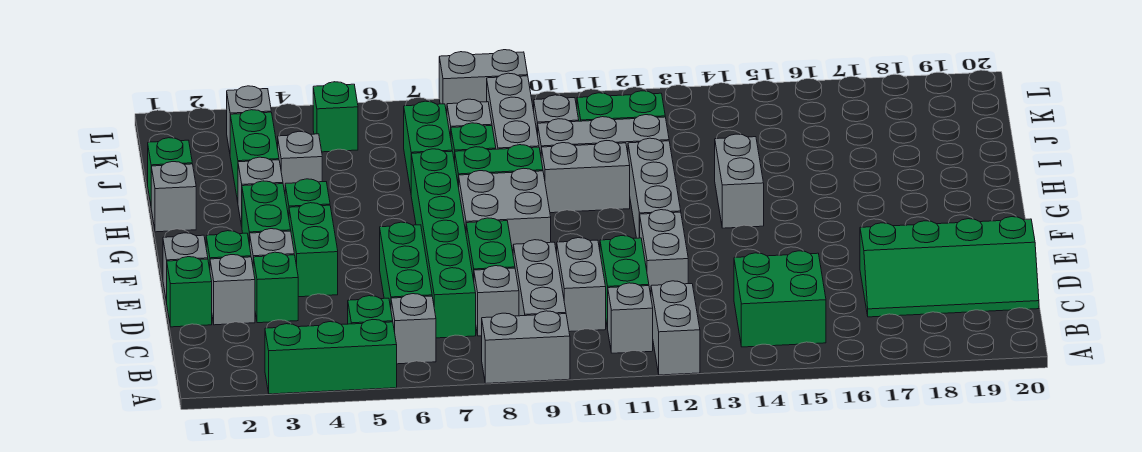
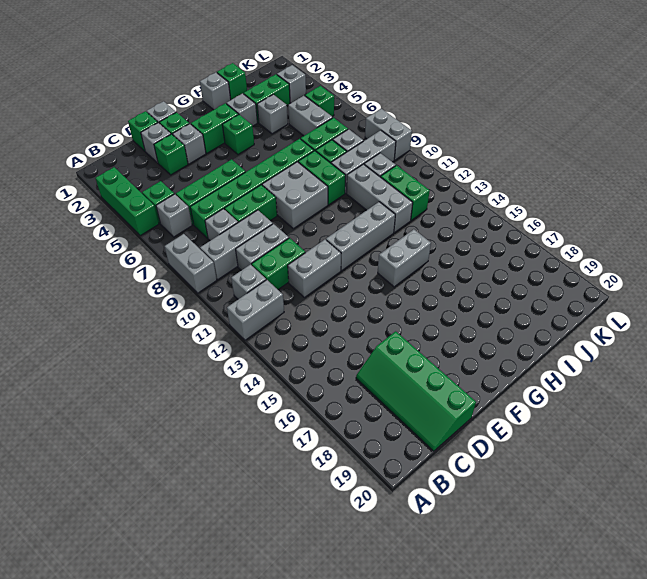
green brick B14:C15 level 1 -> none
green brick E4:F4 level 1 -> none
grey brick H10:H11 level 1 -> grey brick J5:J6 level 1

